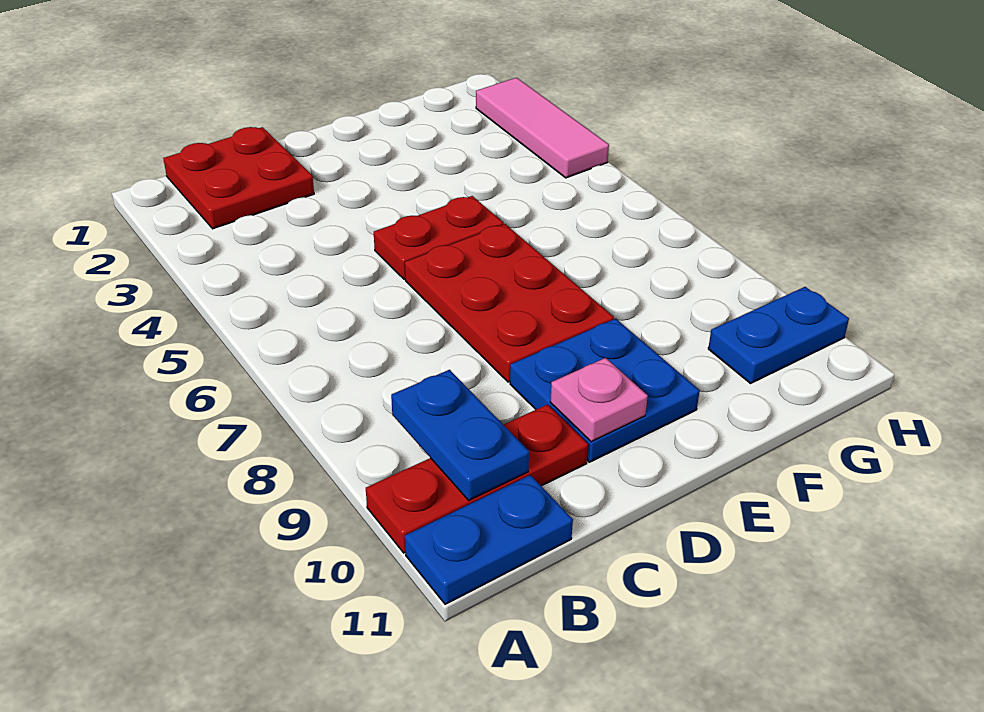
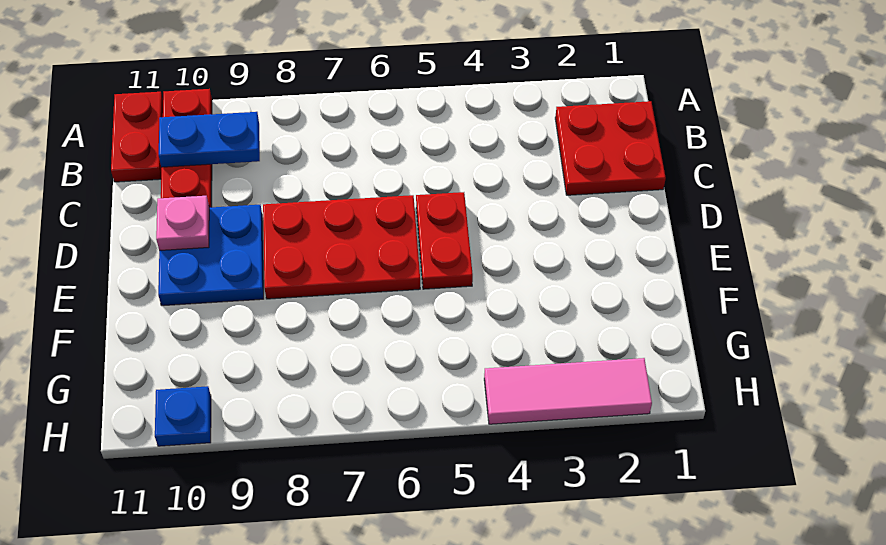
blue plate A11:B11 level 1 -> red plate A11:B11 level 1
blue plate G10:H10 level 1 -> blue plate H10 level 1

